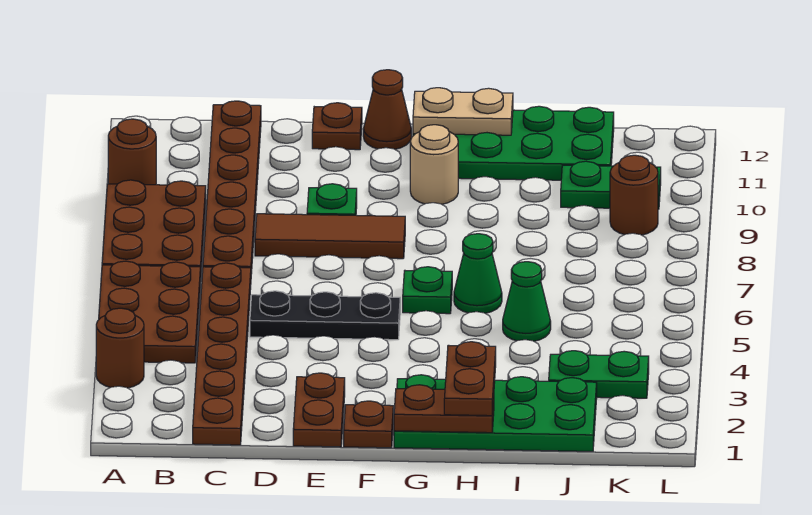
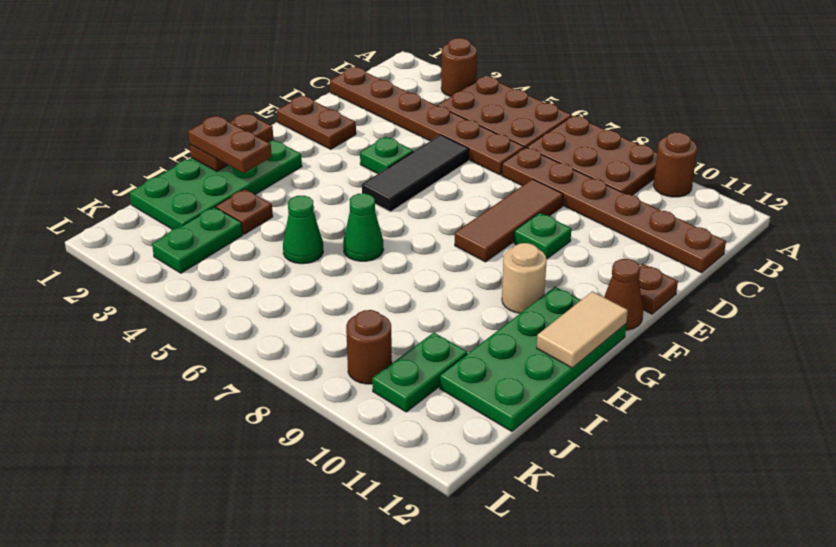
black plate D5:F5 level 1 -> black tile D5:F5 level 1
brown plate F1 level 1 -> brown plate I3 level 1
green plate G6 level 1 -> green plate E4 level 1
tan plate G12:H12 level 2 -> tan tile G12:H12 level 2

